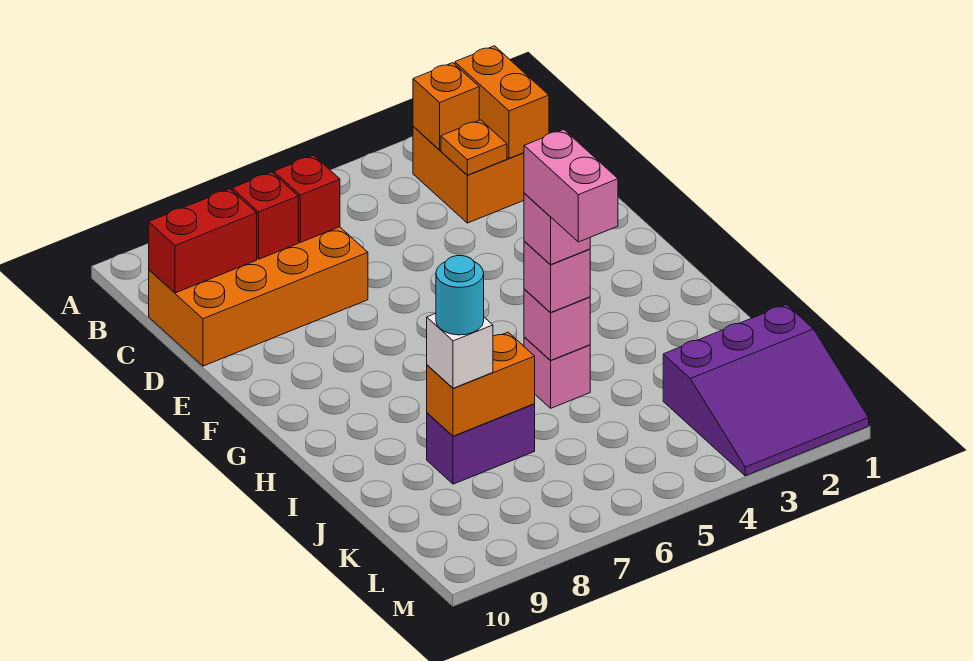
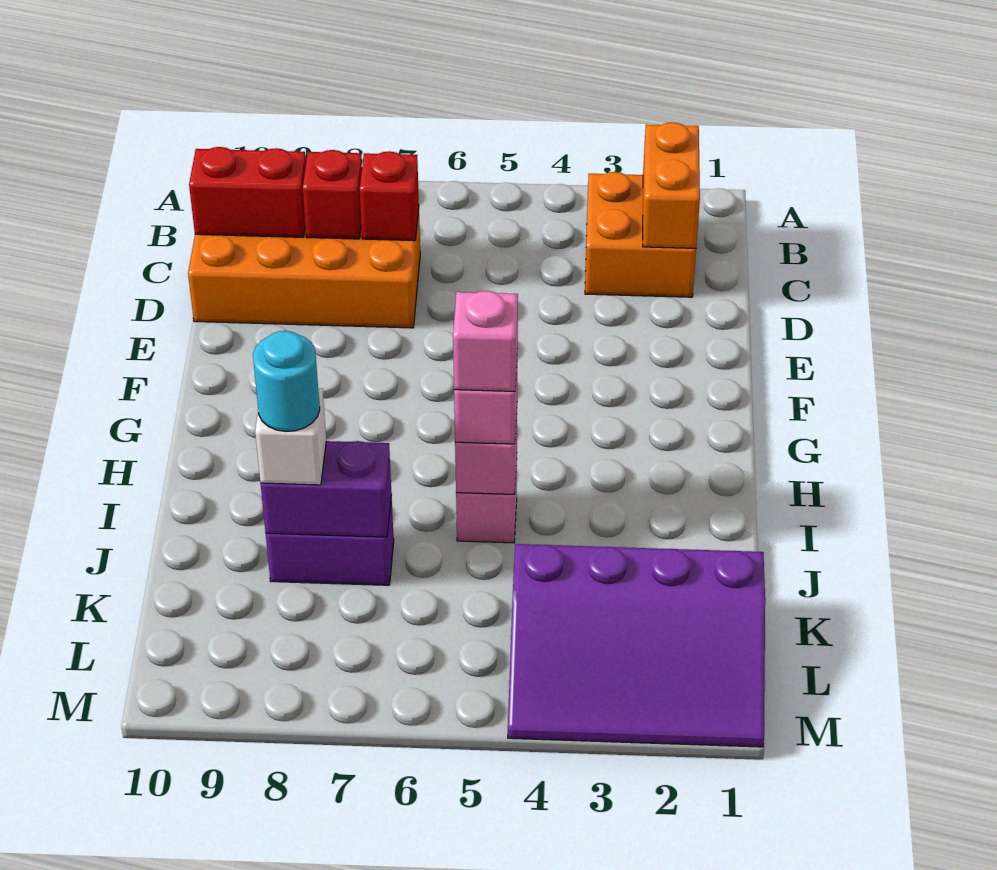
orange brick B3 level 2 -> none
orange plate C3 level 2 -> none
pink brick I5:J5 level 5 -> none
orange brick J7:J8 level 2 -> purple brick J7:J8 level 2
purple slope K1:M3 level 1 top K -> purple slope K1:M4 level 1 top K

